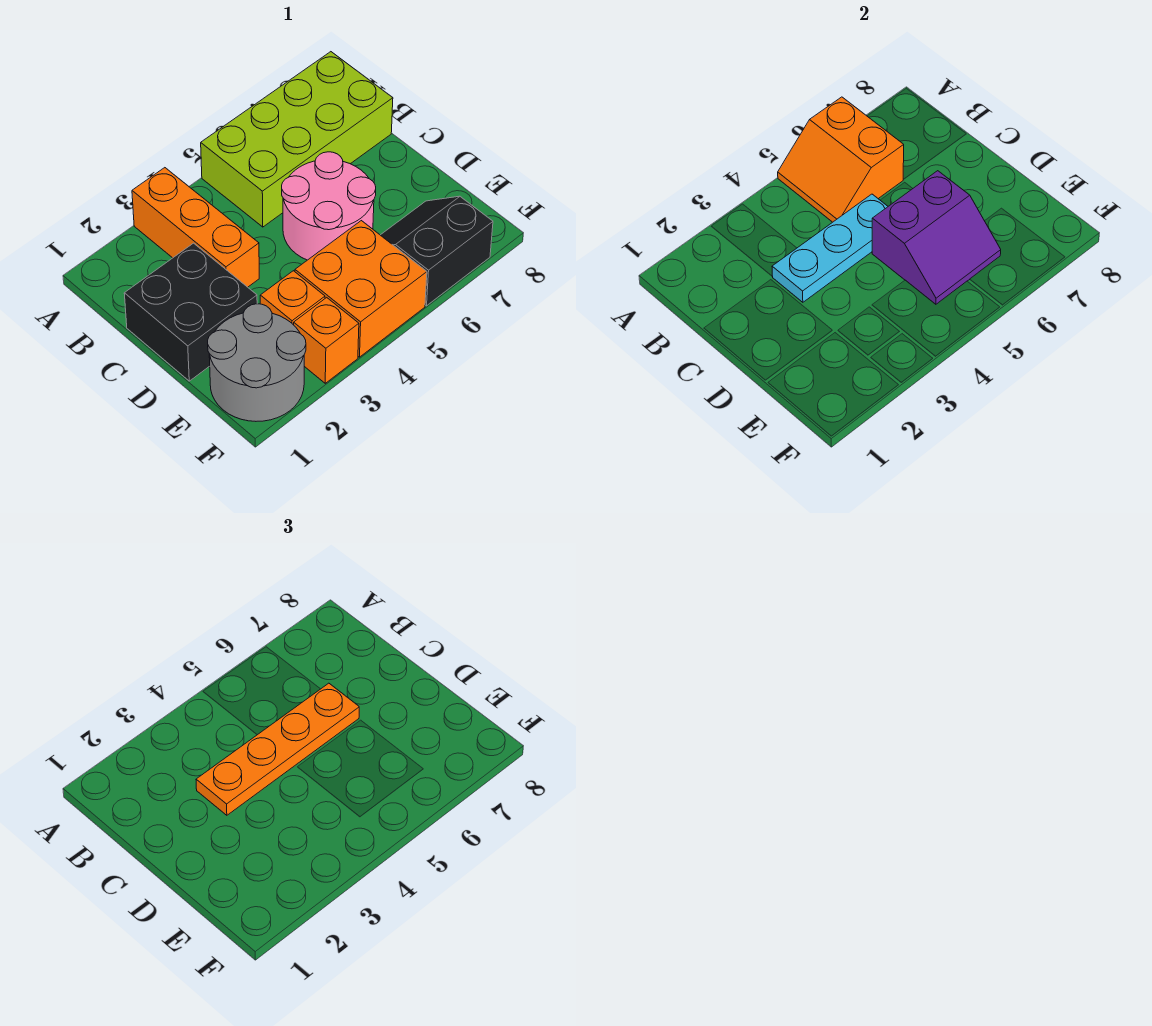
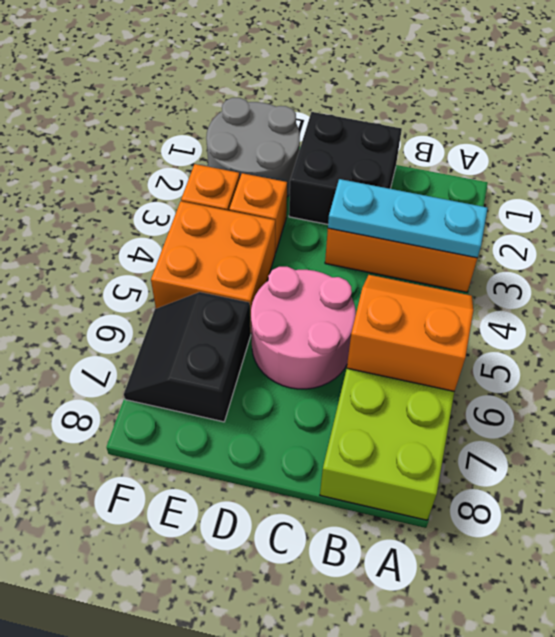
cyan plate C3:C5 level 2 -> cyan plate A3:C3 level 2
orange plate C3:C6 level 3 -> none
purple slope D5:E6 level 2 top D -> none
black slope E6:F7 level 1 top F -> black slope E6:F7 level 1 top E

